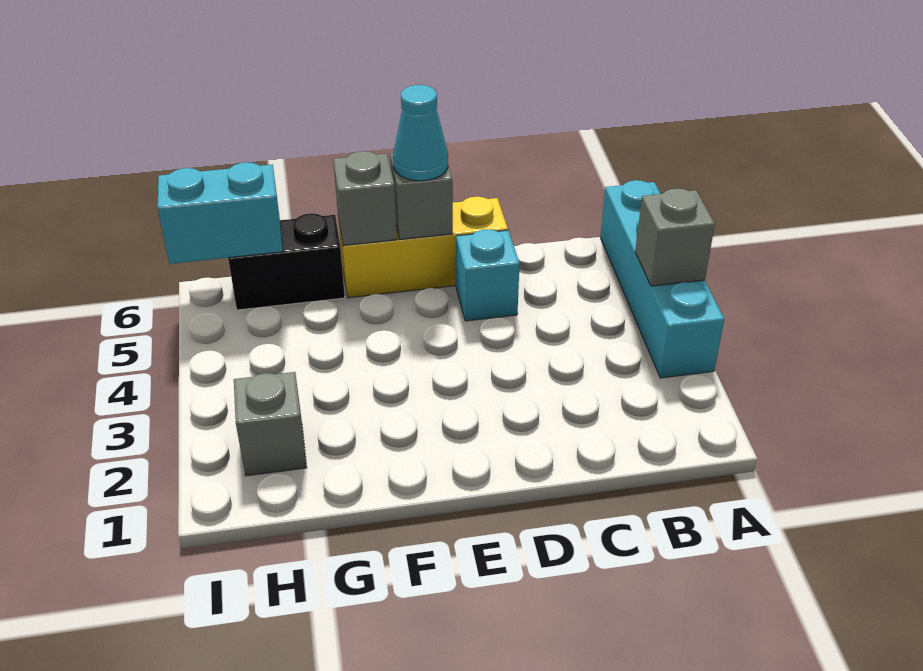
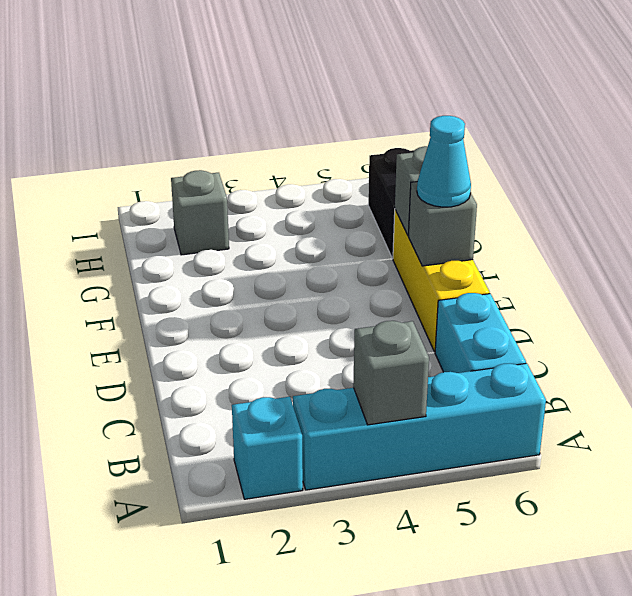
cyan brick D5 level 1 -> cyan brick A2 level 1
cyan brick H6:I6 level 2 -> cyan brick B6:C6 level 1

